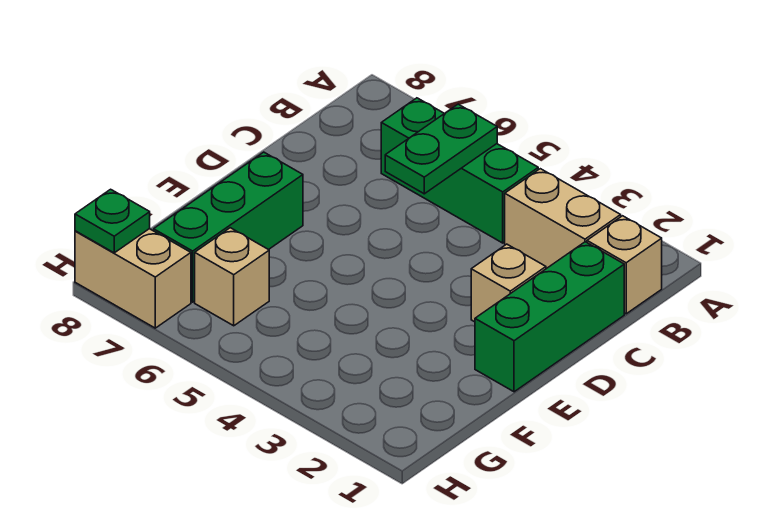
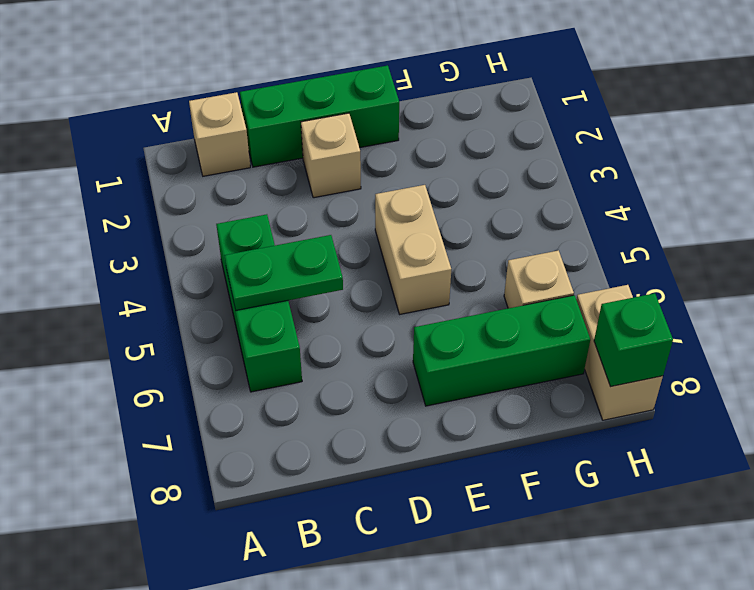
tan brick B2:B3 level 1 -> tan brick E4:E5 level 1
green plate H8 level 2 -> green brick H8 level 2

